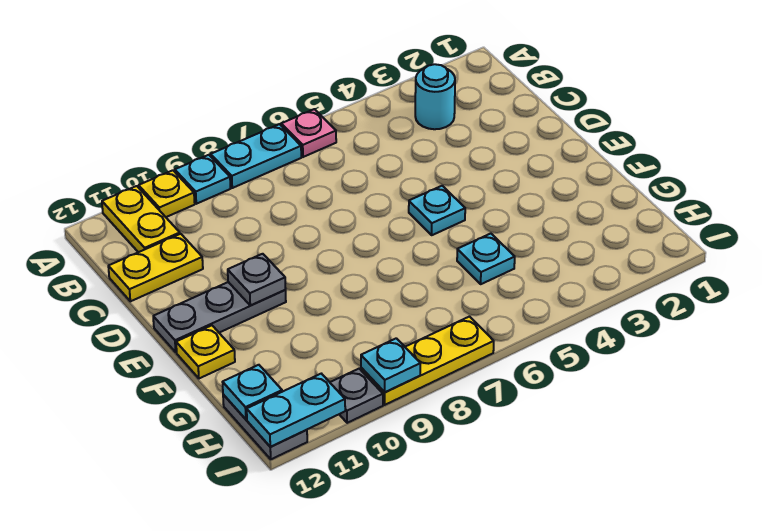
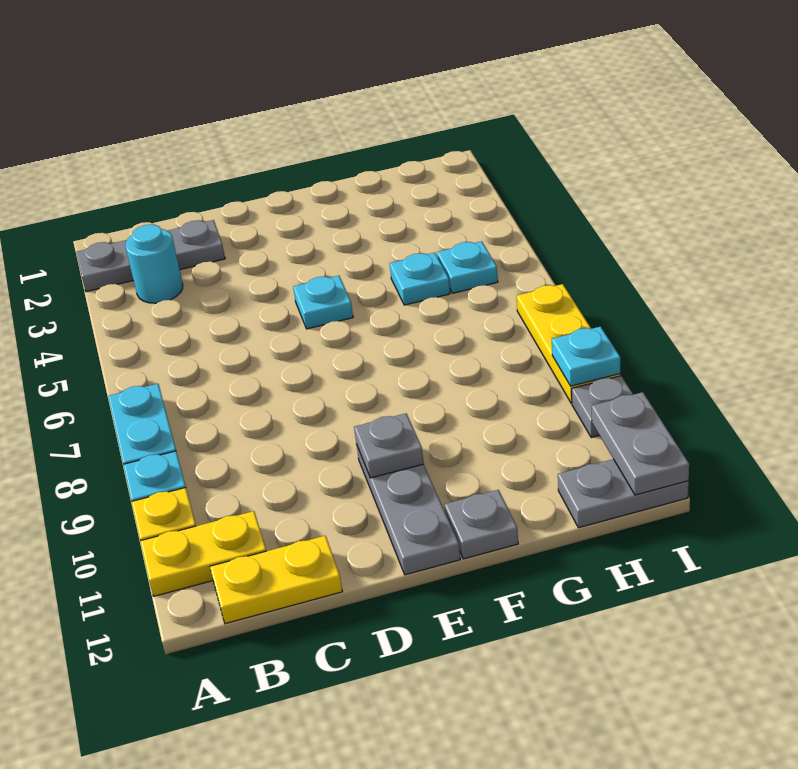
none -> grey plate A2:C2 level 1
pink plate A6 level 1 -> none
yellow plate C11:C12 level 1 -> yellow plate B12:C12 level 1
yellow plate F12 level 1 -> grey plate F12 level 1
cyan plate H12 level 2 -> cyan plate H5 level 1
cyan plate I11:I12 level 2 -> grey plate I11:I12 level 2

